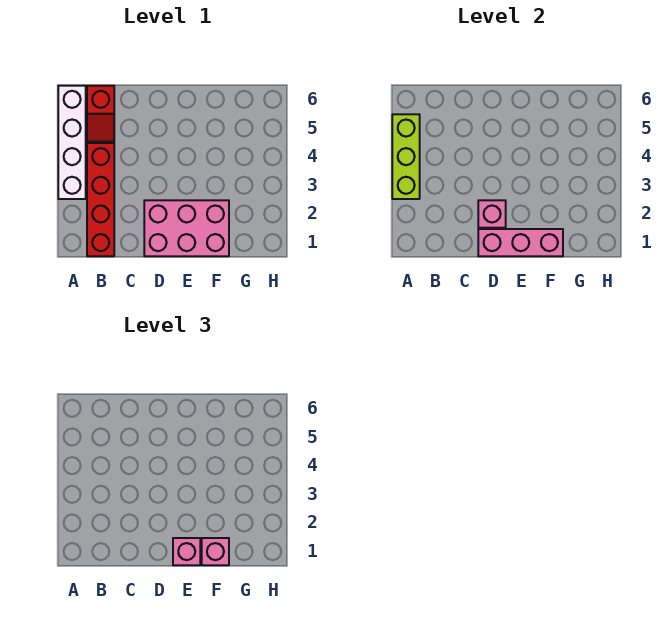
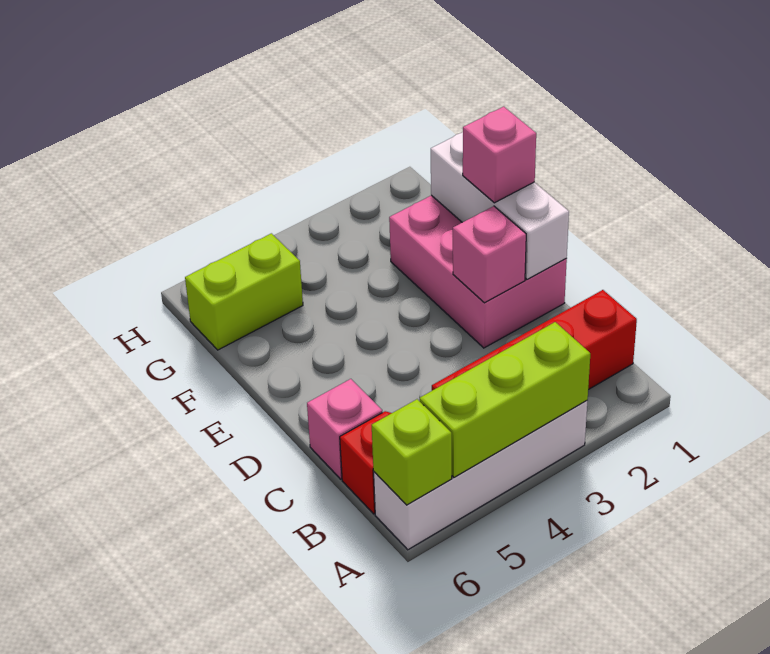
none -> lime brick A6 level 2
pink brick D1:F1 level 2 -> white brick D1:F1 level 2
pink brick F1 level 3 -> pink brick C6 level 1
none -> lime brick G5:G6 level 1

